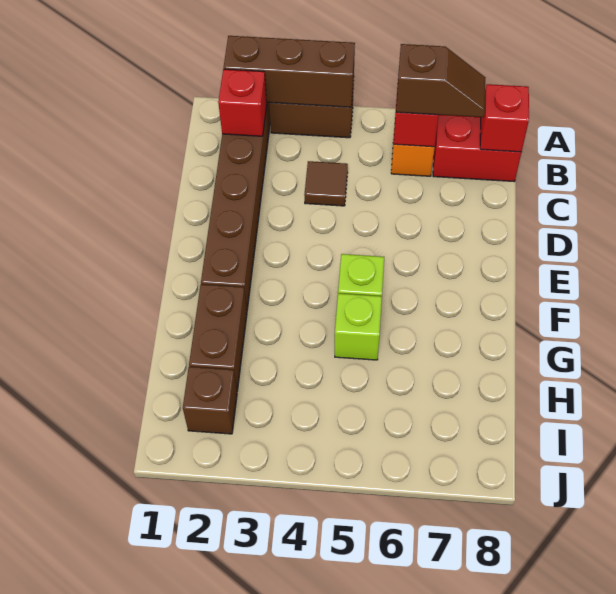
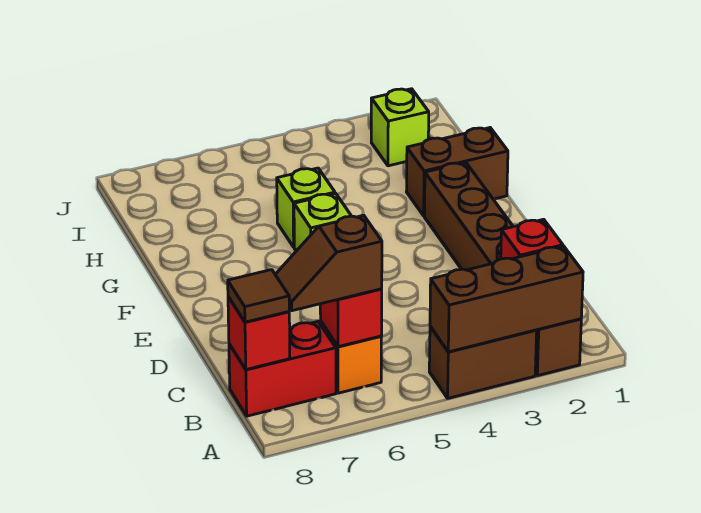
brown tile C4 level 1 -> brown tile B8 level 3
brown brick G2:H2 level 1 -> brown brick G1:G2 level 1
brown brick I2 level 1 -> lime brick I2 level 1

